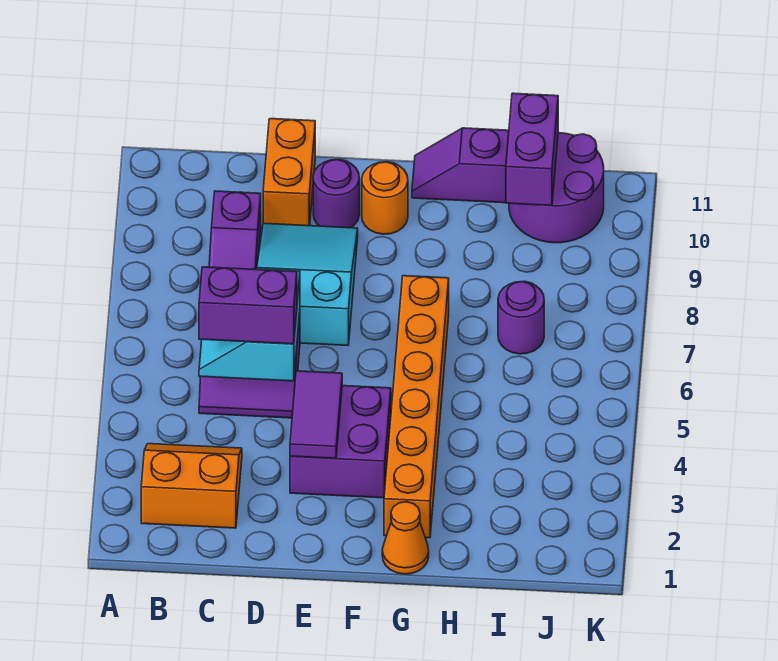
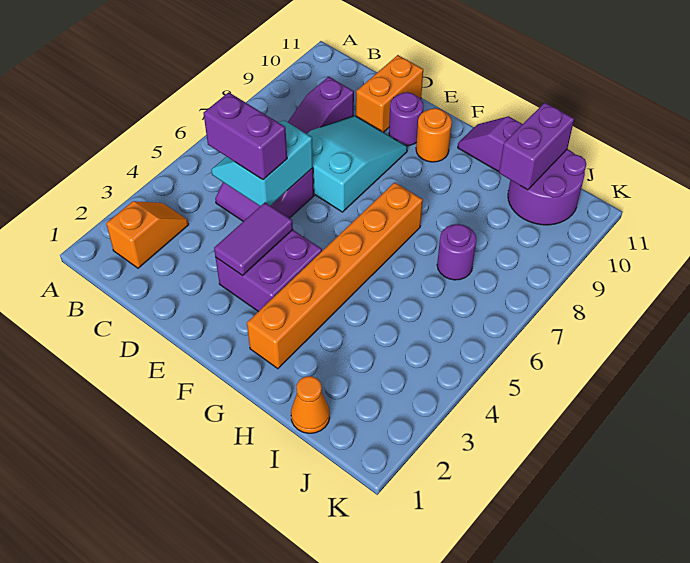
orange slope B2:C3 level 1 top 2 -> orange slope B2:B3 level 1 top 2
orange cone G1 level 1 -> orange cone I1 level 1

